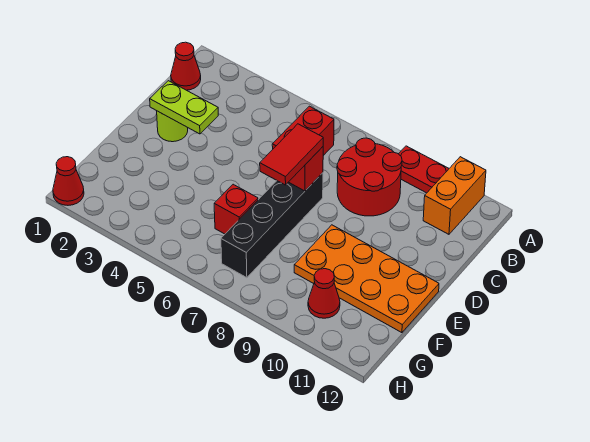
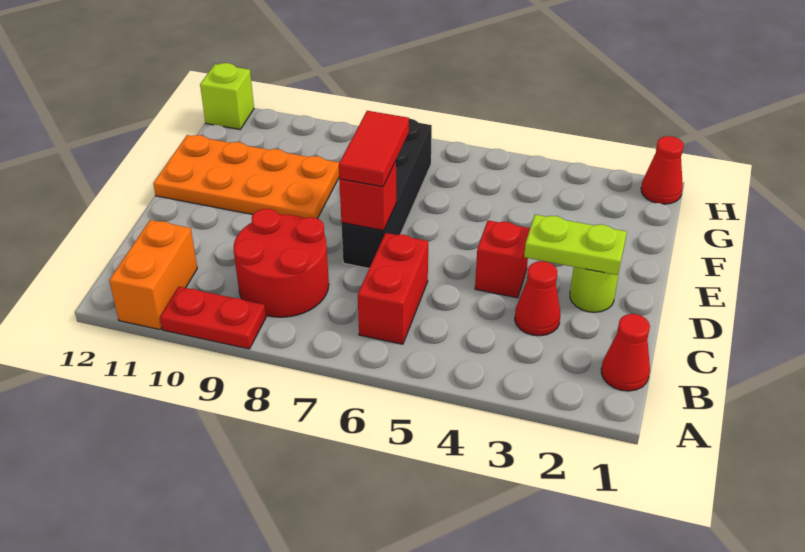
red brick F6 level 1 -> red brick D4 level 1
red cone G10 level 1 -> red cone C3 level 1
none -> lime brick H12 level 1

